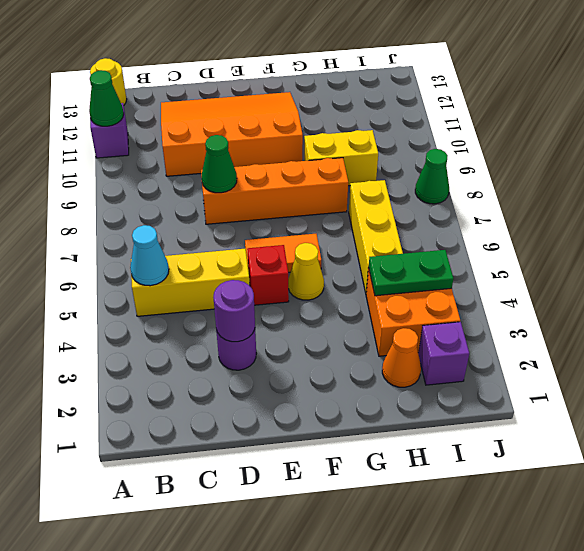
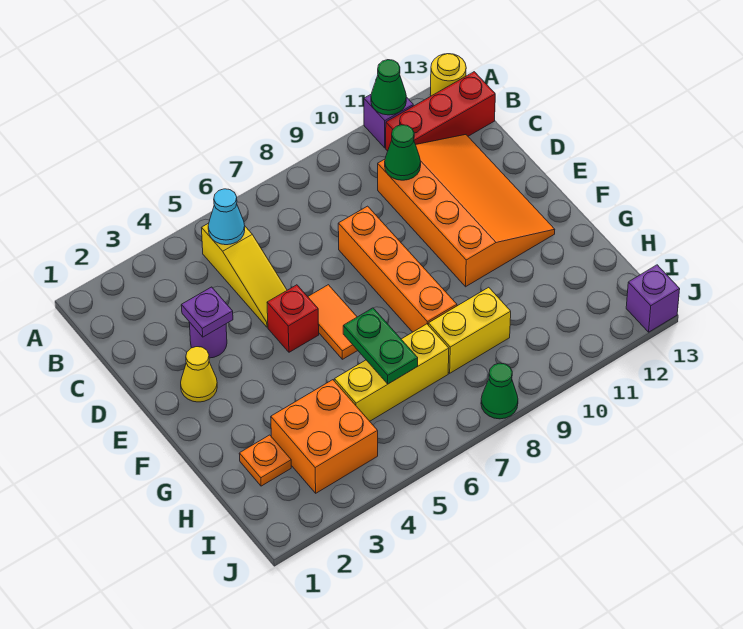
yellow brick B5:D5 level 1 -> yellow slope B5:D5 level 1 top B
none -> red brick B11:B13 level 1
purple round brick D3 level 2 -> purple plate D3 level 2
green cone D8 level 2 -> green cone C10 level 2
yellow cone F5 level 1 -> yellow cone E2 level 1
yellow brick G9:H9 level 1 -> yellow brick H8:H9 level 1
orange cone H2 level 1 -> orange plate H2 level 1
green plate H4:I4 level 2 -> green plate G6:H6 level 2
purple brick I2 level 1 -> purple brick J13 level 1

